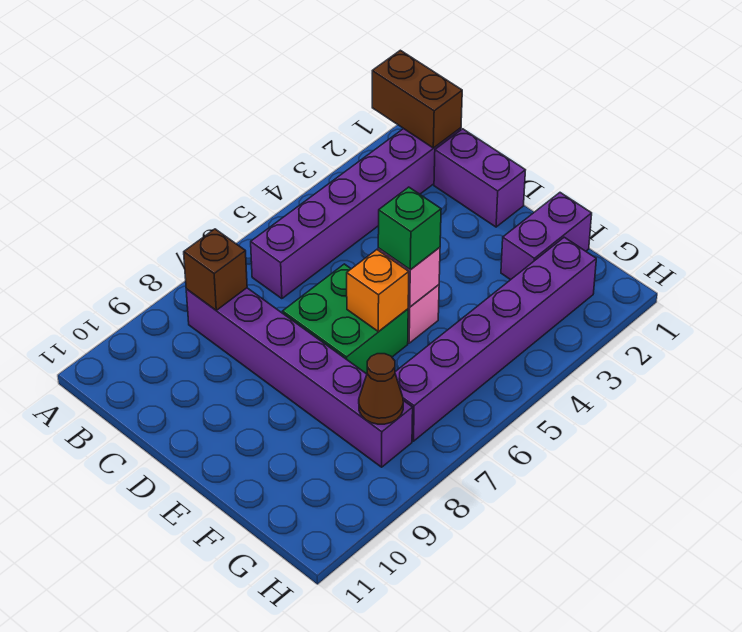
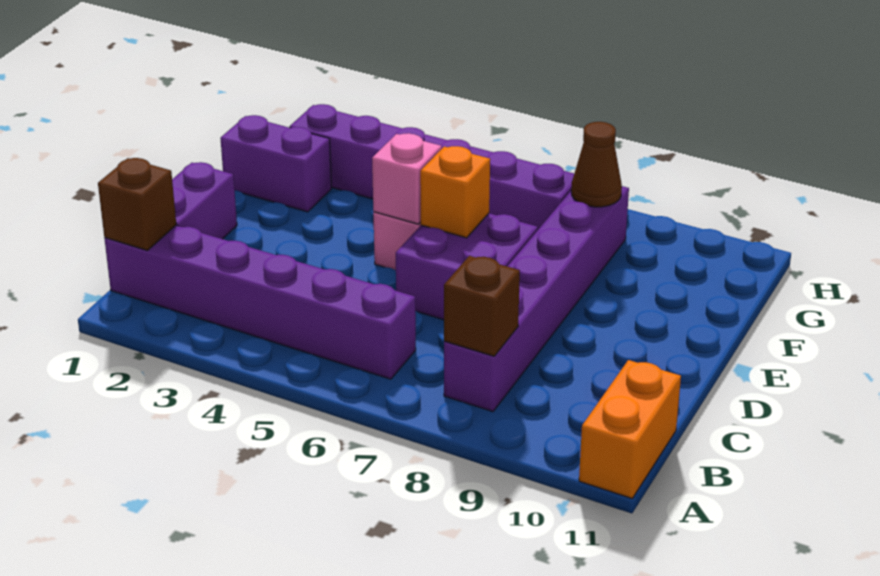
brown brick A1:B1 level 2 -> brown brick B1 level 2
none -> orange brick A11:B11 level 1
green brick D6:E7 level 1 -> purple brick D6:E7 level 1
green brick E5 level 3 -> none

